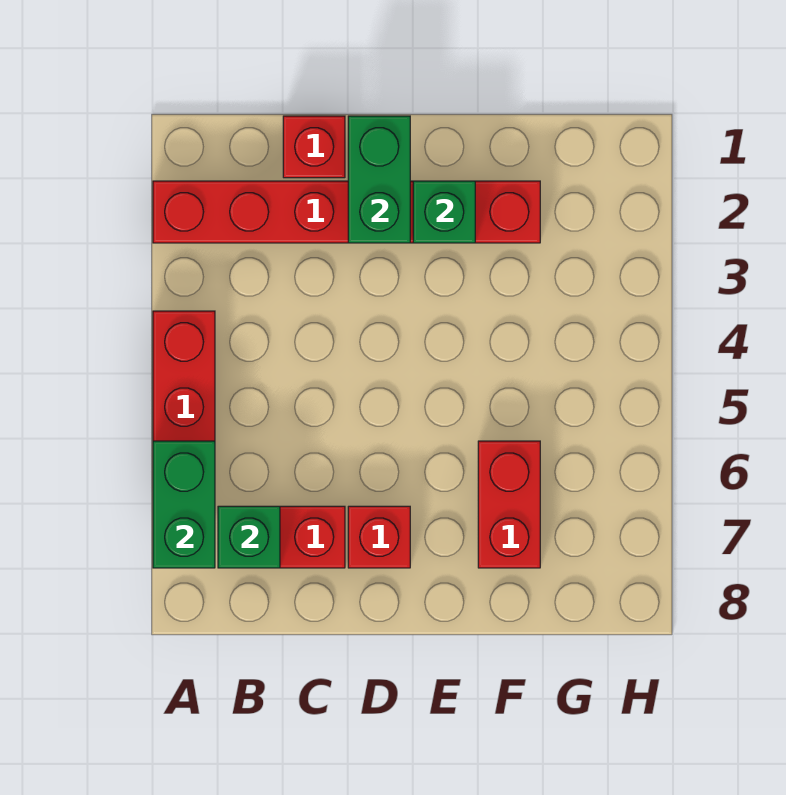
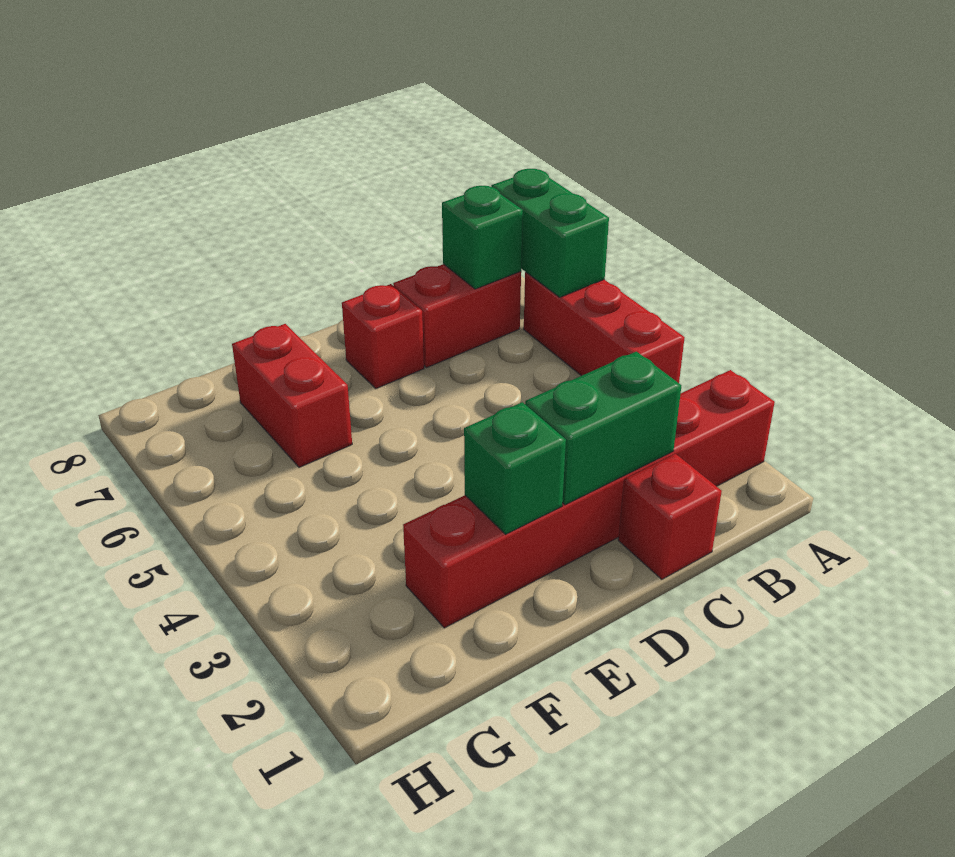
green brick D1:D2 level 2 -> green brick C2:D2 level 2

